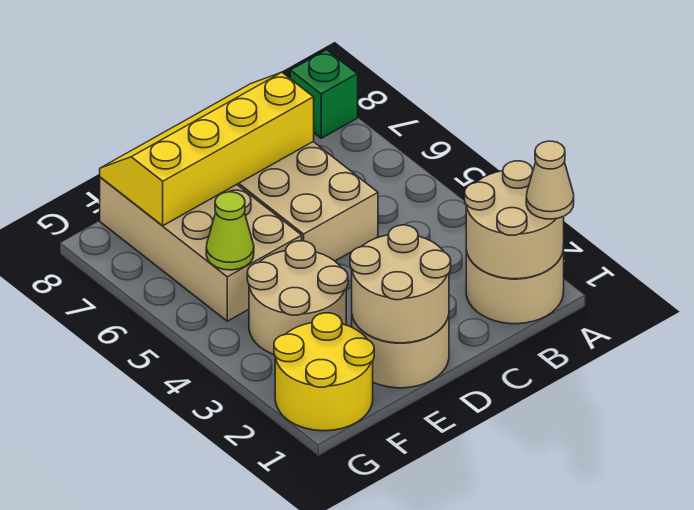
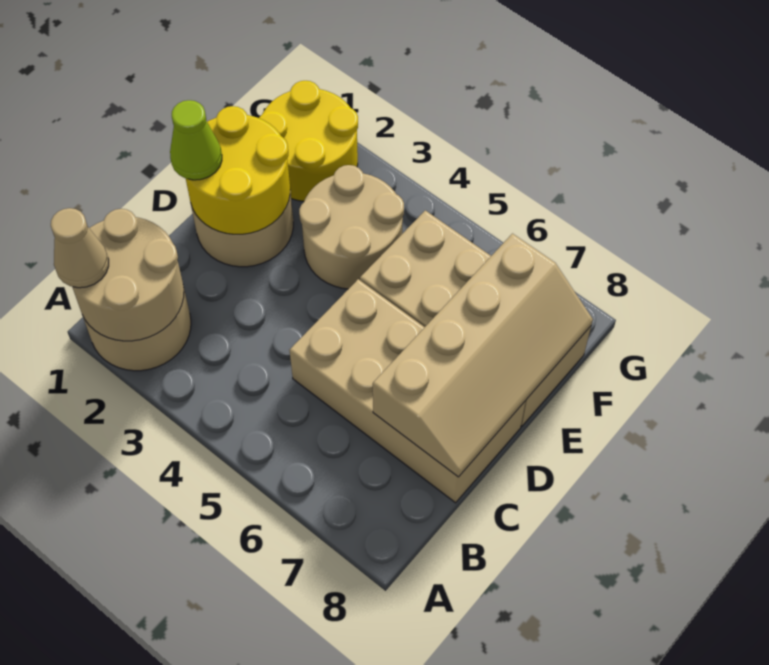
green brick A8 level 1 -> none
yellow slope C7:F8 level 2 top 7 -> tan slope C7:F8 level 2 top 7
tan round brick D1:E2 level 2 -> yellow round brick D1:E2 level 2
lime cone F5 level 2 -> lime cone D1 level 3

